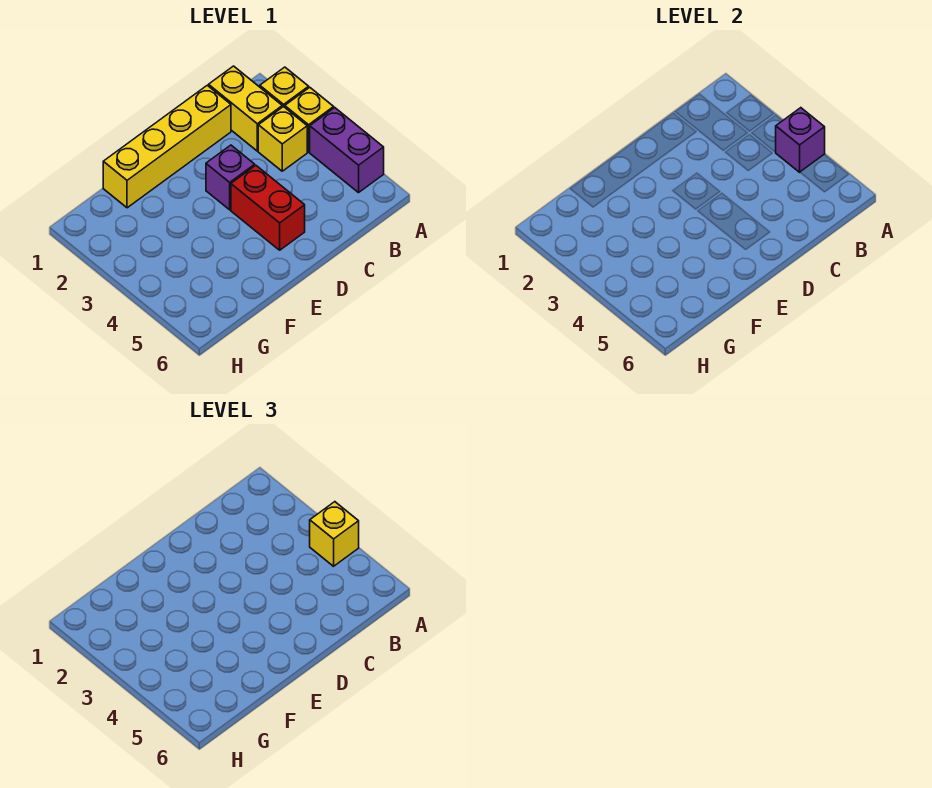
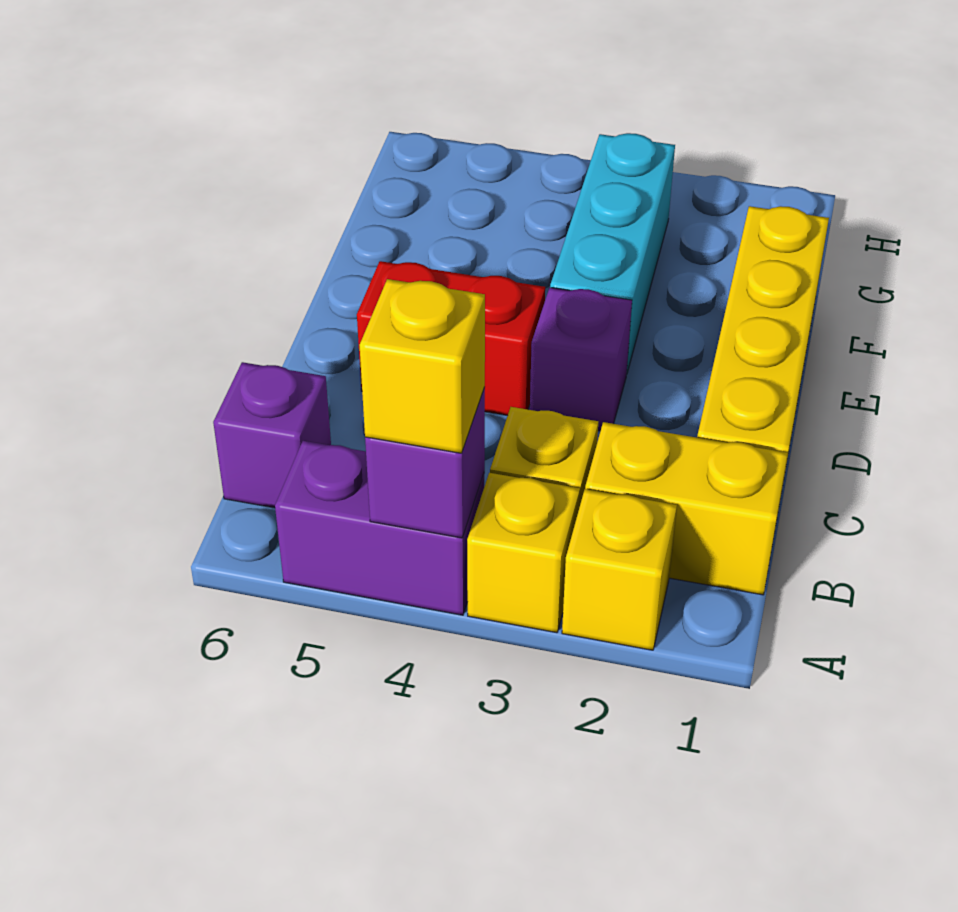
none -> purple brick B6 level 1
none -> cyan brick E3:G3 level 1

